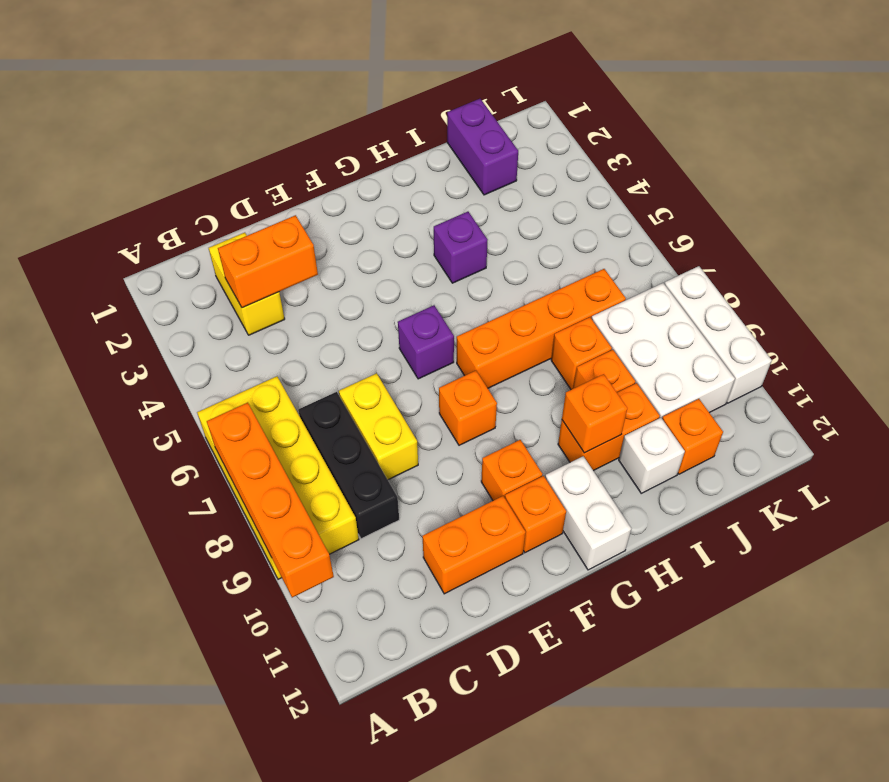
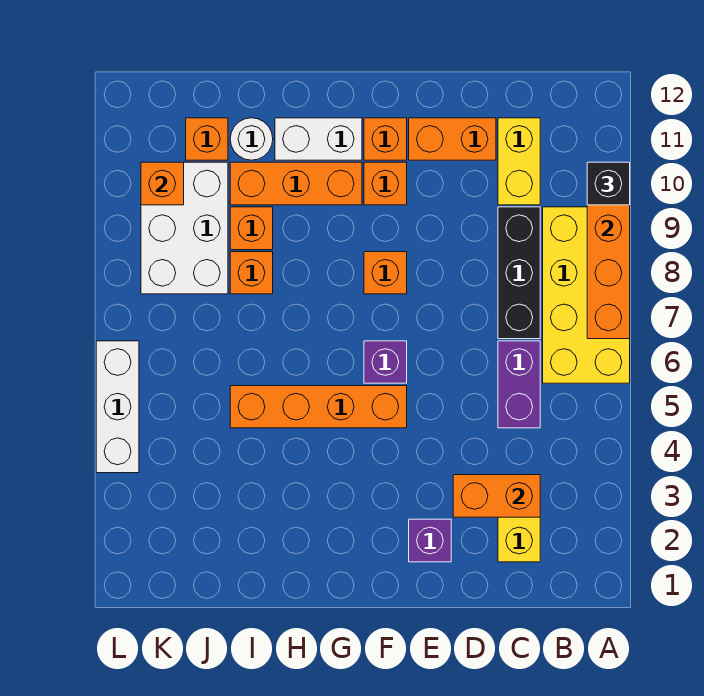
none -> black brick A10 level 3
yellow brick D7:D8 level 1 -> yellow brick C10:C11 level 1
orange brick G7:J7 level 1 -> orange brick F5:I5 level 1
white brick G11:G12 level 1 -> white brick G11:H11 level 1
purple brick H4 level 1 -> purple brick E2 level 1
orange brick H10:I10 level 1 -> orange brick G10:I10 level 1
orange brick H10 level 2 -> orange brick K10 level 2
white brick I11 level 1 -> white round brick I11 level 1
purple brick J1:J2 level 1 -> purple brick C5:C6 level 1
white brick L8:L10 level 1 -> white brick L4:L6 level 1

